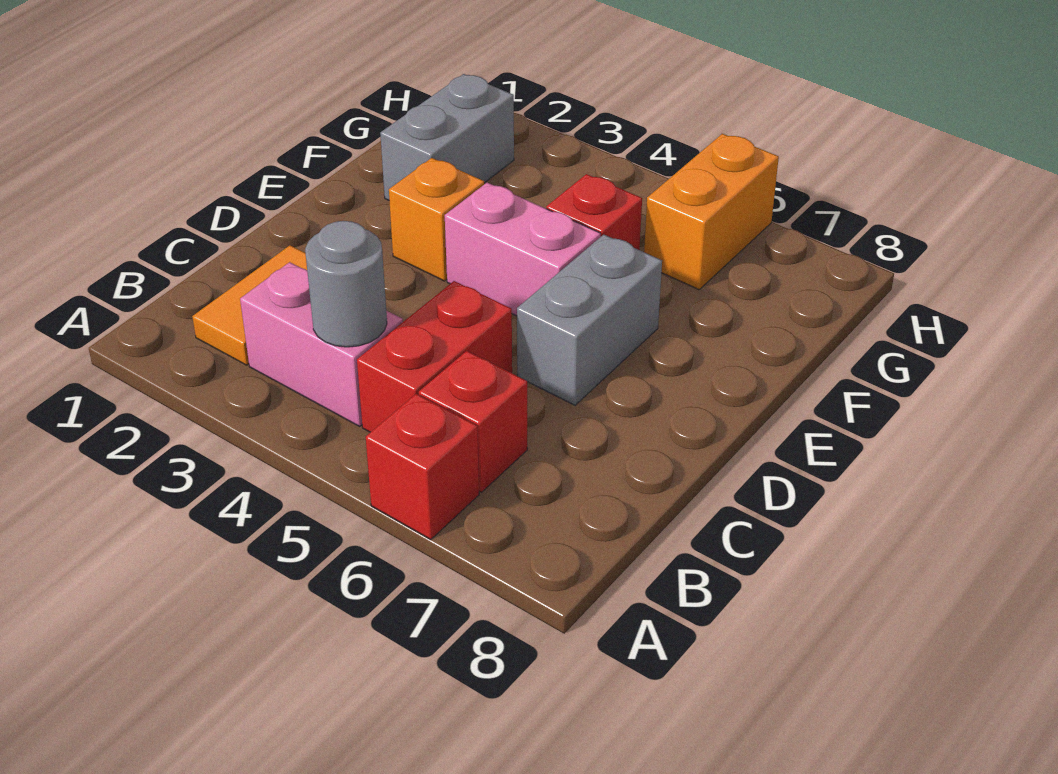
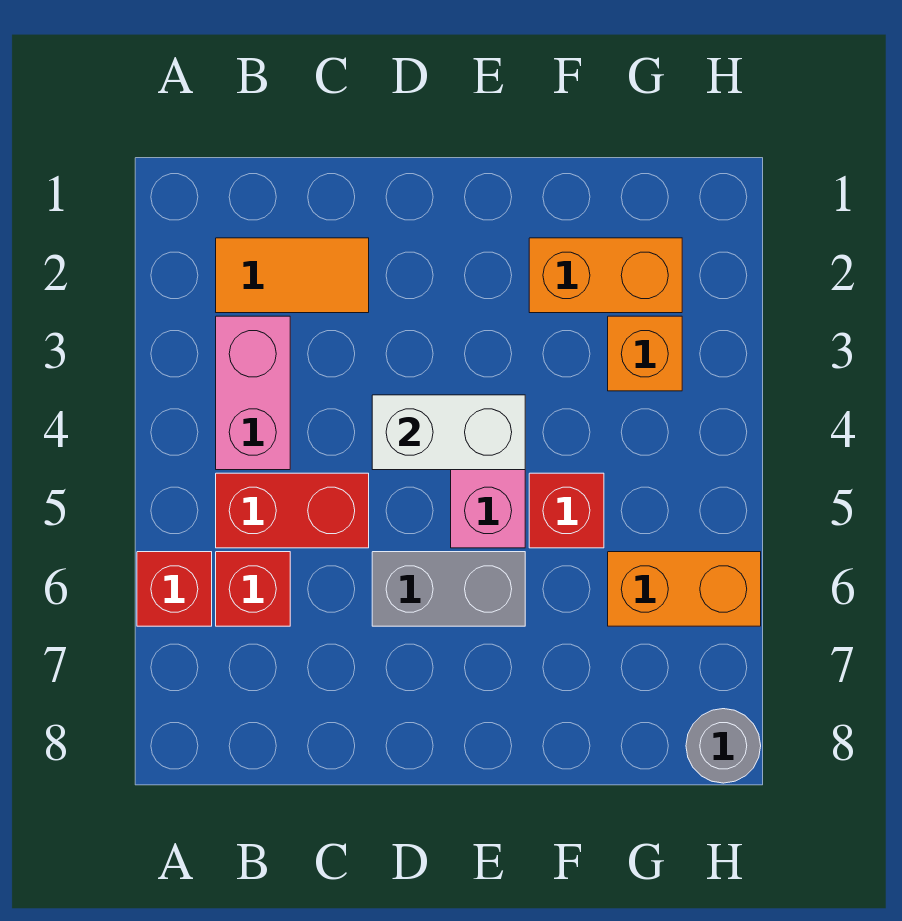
grey round brick B4 level 2 -> grey round brick H8 level 1
none -> white brick D4:E4 level 2
orange brick E3 level 1 -> orange brick G3 level 1
grey brick F2:G2 level 1 -> orange brick F2:G2 level 1

